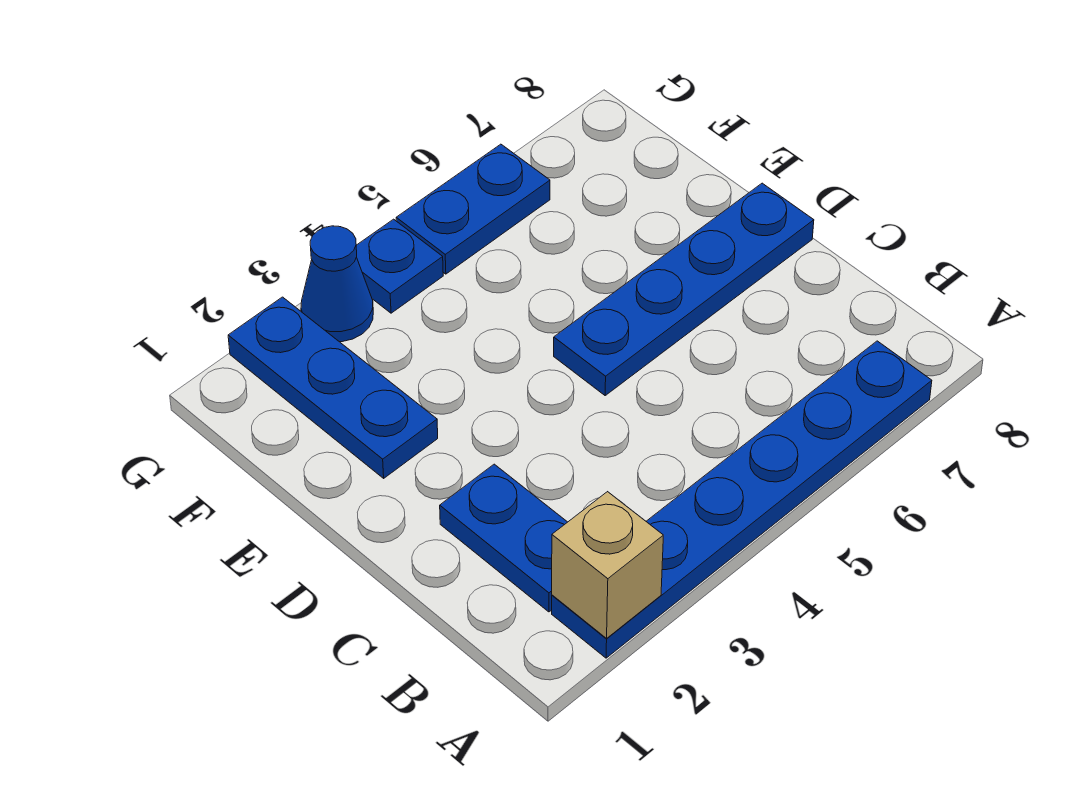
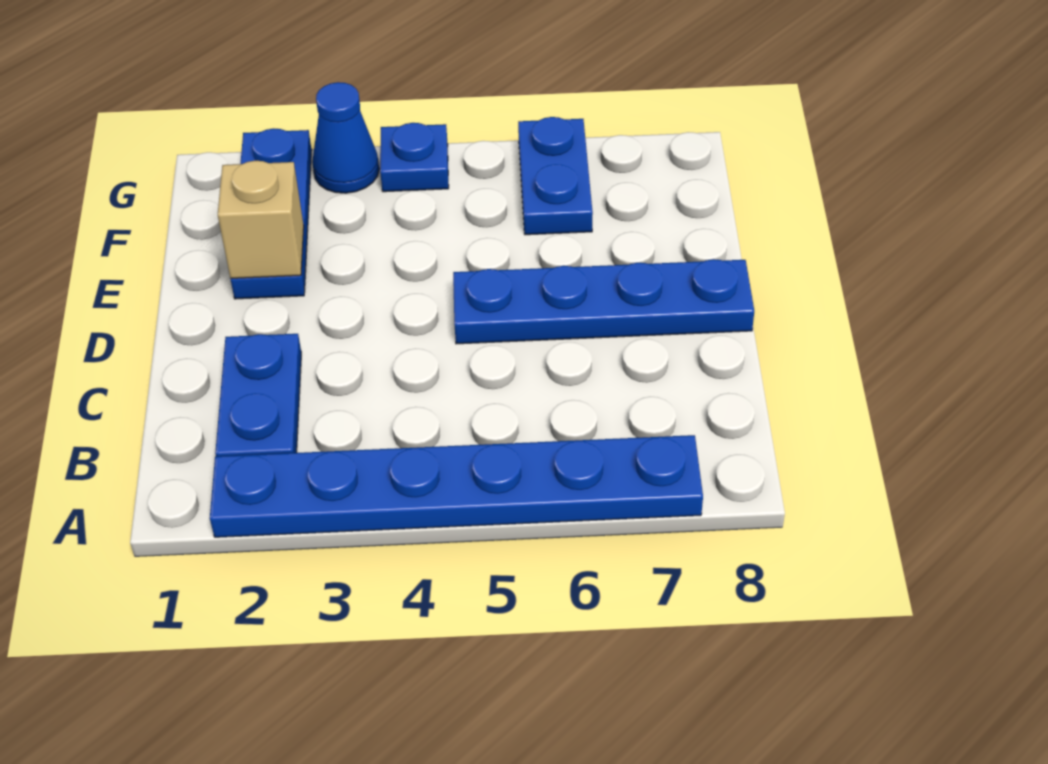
tan brick A2 level 2 -> tan brick E2 level 2
blue plate G5:G6 level 1 -> blue plate F6:G6 level 1

